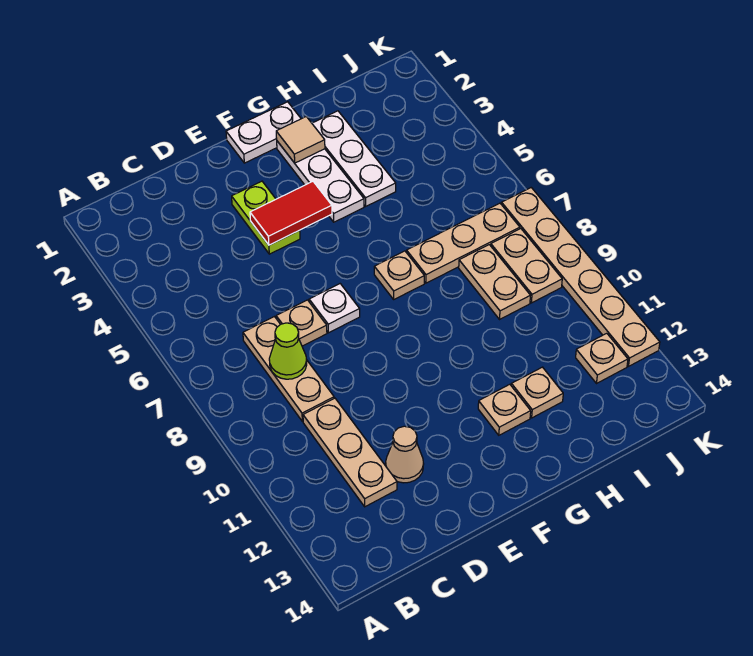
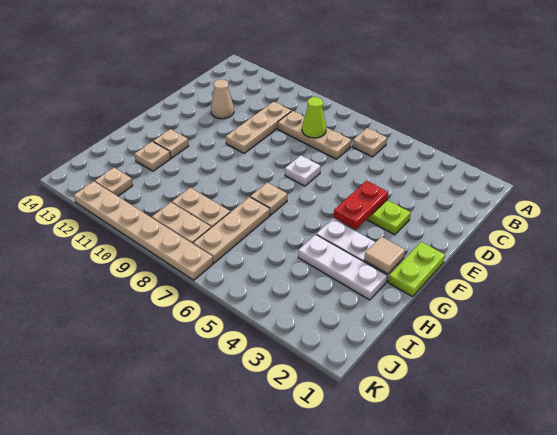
tan plate C10:C12 level 1 -> tan plate C10:E10 level 1
tan plate D7 level 1 -> tan plate B6 level 1
red tile E4:F4 level 2 -> red plate E4:F4 level 2
white plate F1:G1 level 1 -> lime plate F1:G1 level 1

